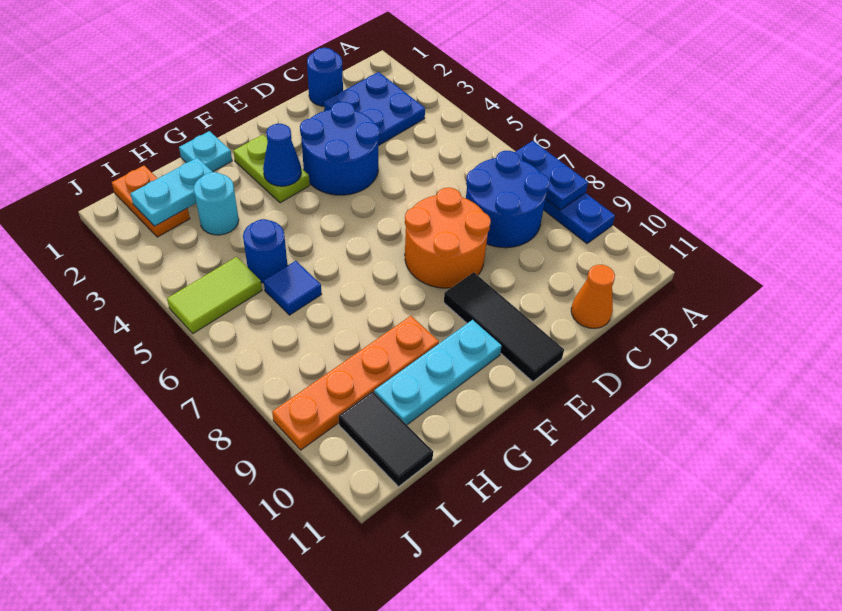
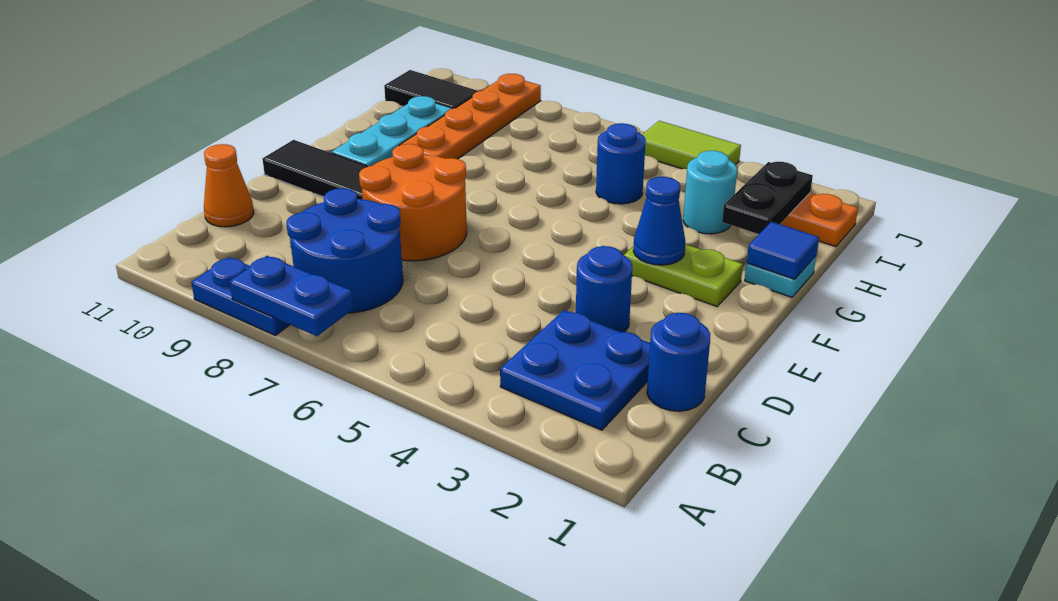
blue round brick D3:E4 level 1 -> blue round brick D3 level 1
cyan plate H2:I2 level 2 -> black plate H2:I2 level 2
blue tile H6 level 1 -> blue tile G1 level 2
lime tile I5:J5 level 1 -> lime tile J4:J5 level 1

